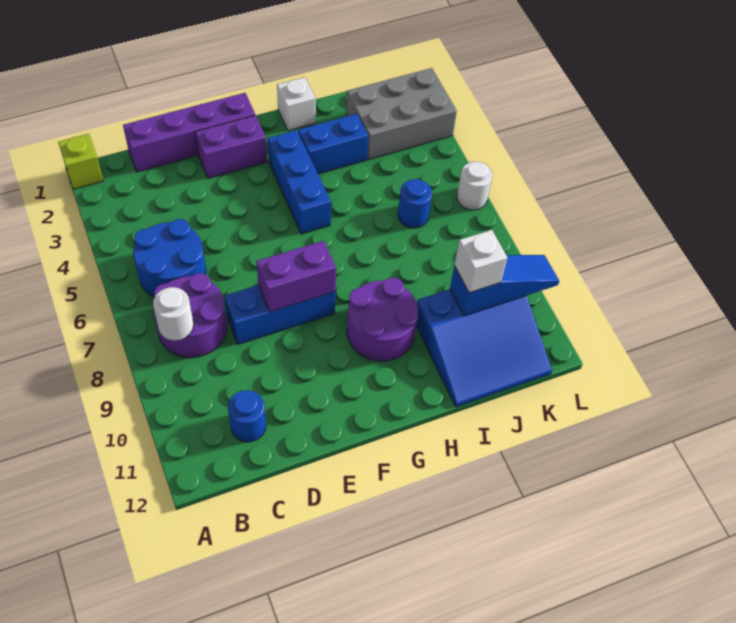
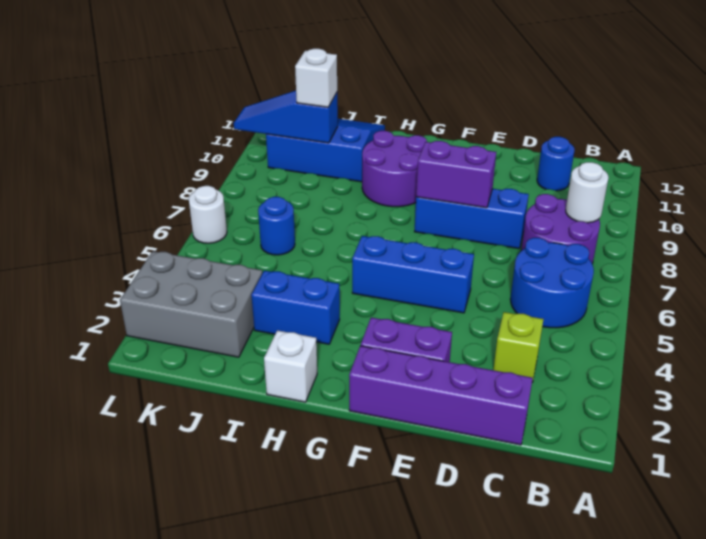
lime brick A1 level 1 -> lime brick C3 level 1
blue brick G3:G5 level 1 -> blue brick E5:G5 level 1

